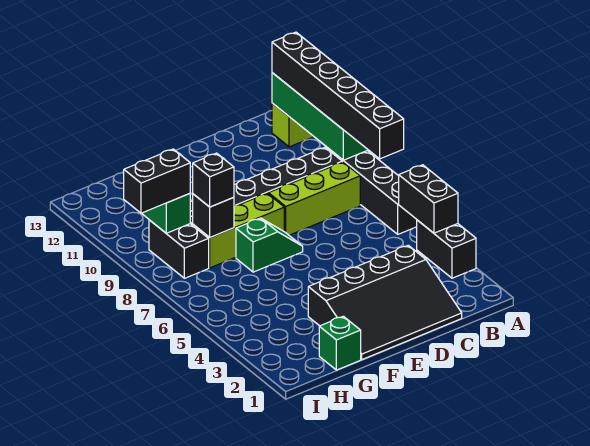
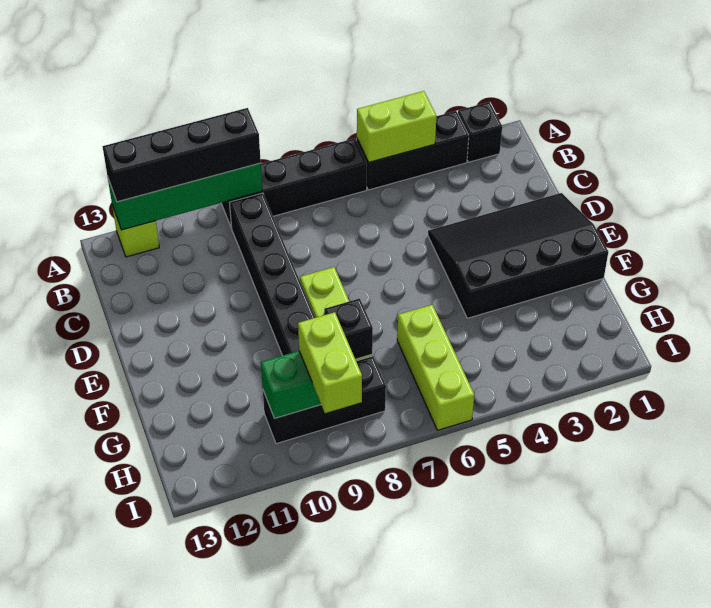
black brick A3:A4 level 1 -> black brick A3:A5 level 1
black brick A4:A5 level 2 -> lime brick A4:A5 level 2
black brick A7:A12 level 3 -> black brick A9:A12 level 3
lime brick B8:D8 level 1 -> lime brick G6:I6 level 1
black slope C1:F3 level 1 top 3 -> black slope D1:F4 level 1 top F
green slope E7:F7 level 1 top F -> none
green brick G1 level 1 -> none
black brick G8 level 3 -> black brick A2 level 1
black brick H8:H9 level 1 -> black brick H8:H10 level 1
black brick H9:I9 level 3 -> lime brick H9:I9 level 3

